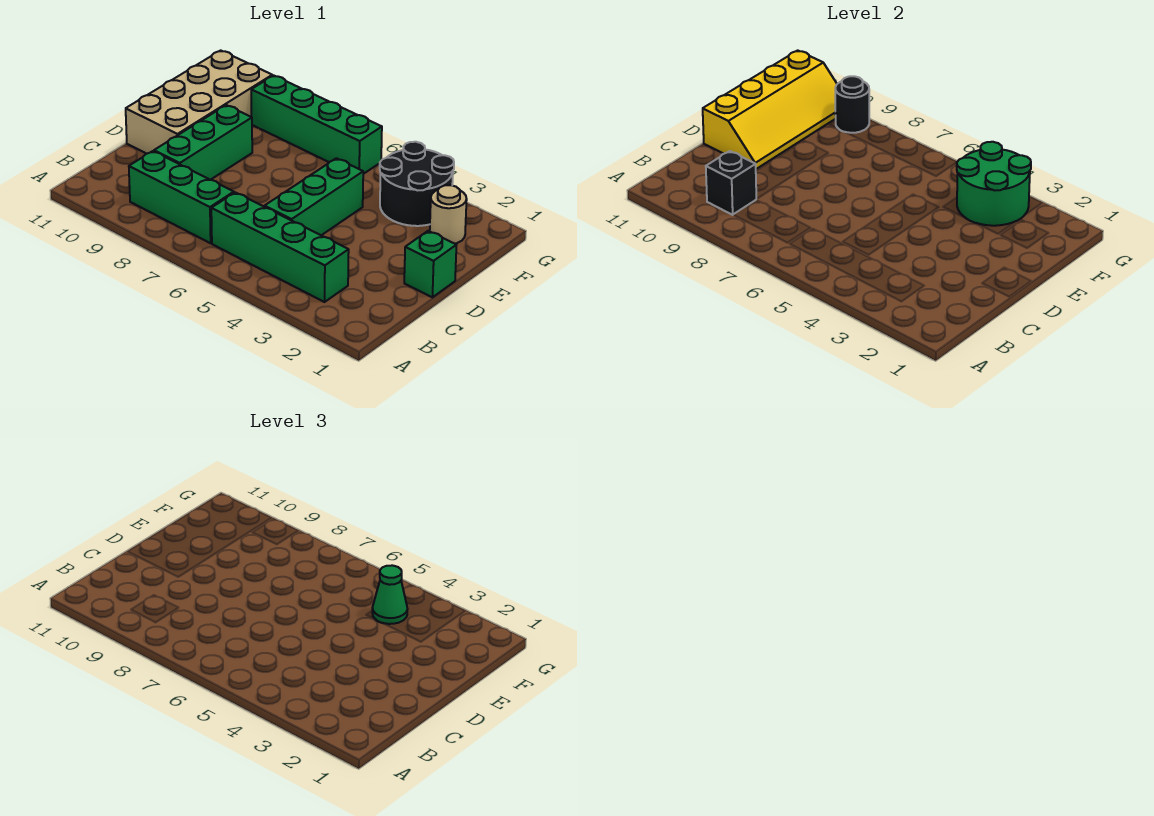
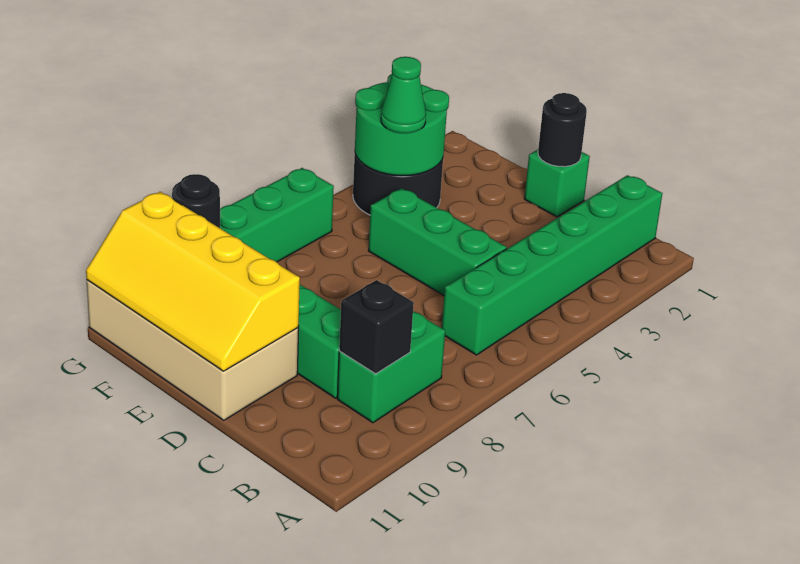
green brick B3:B6 level 1 -> green brick B1:B6 level 1
green brick B7:B9 level 1 -> green brick B8:B9 level 1
none -> black round brick D1 level 2
yellow slope D10:G11 level 2 top 11 -> yellow slope D10:G11 level 2 top 10
tan round brick F2 level 1 -> none

